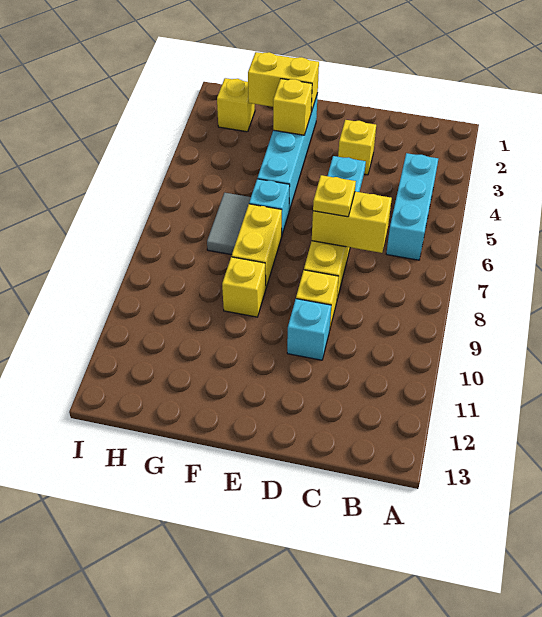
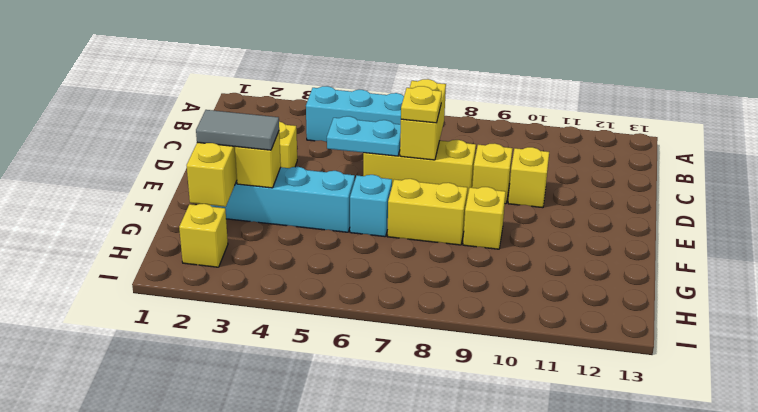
cyan brick D10 level 1 -> yellow brick D10 level 1
grey tile G6:G7 level 1 -> grey tile F2:F3 level 3

